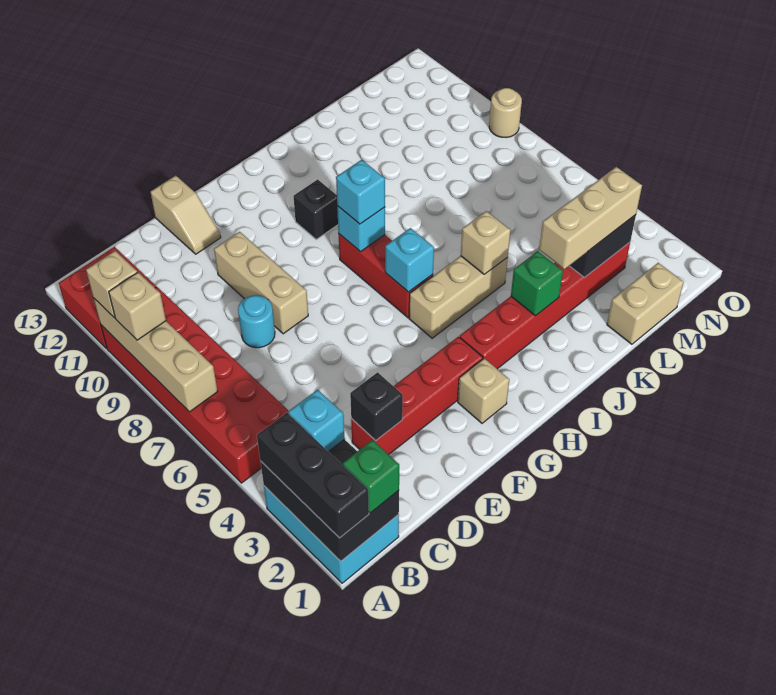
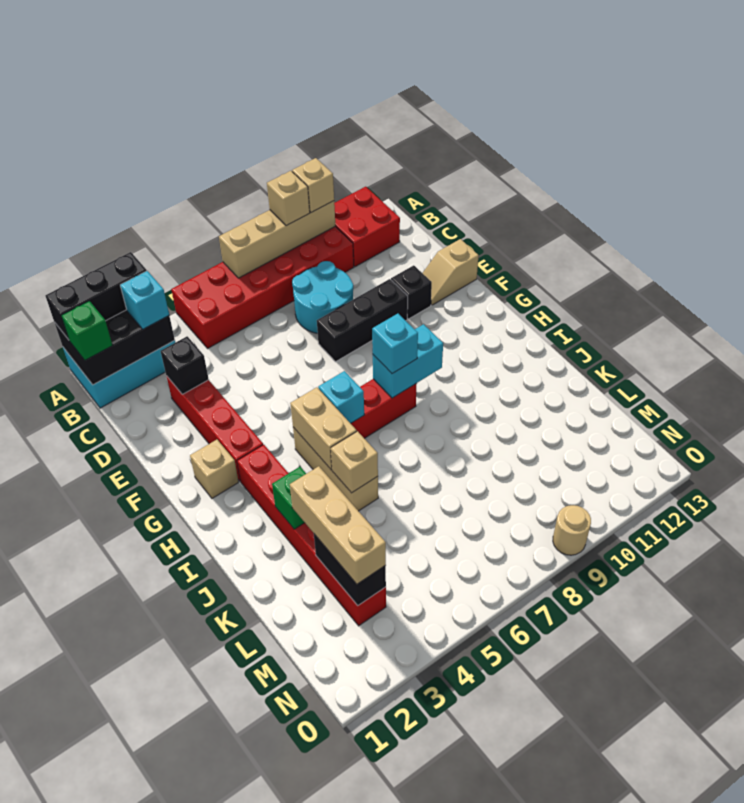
cyan round brick D8 level 1 -> cyan round brick C8:D9 level 1
tan brick E8:E10 level 1 -> black brick E8:E10 level 1
cyan brick H8 level 2 -> cyan brick H8:H9 level 2
black brick H10 level 1 -> black brick E11 level 1
tan brick L1:M1 level 1 -> tan brick H5:I5 level 2

